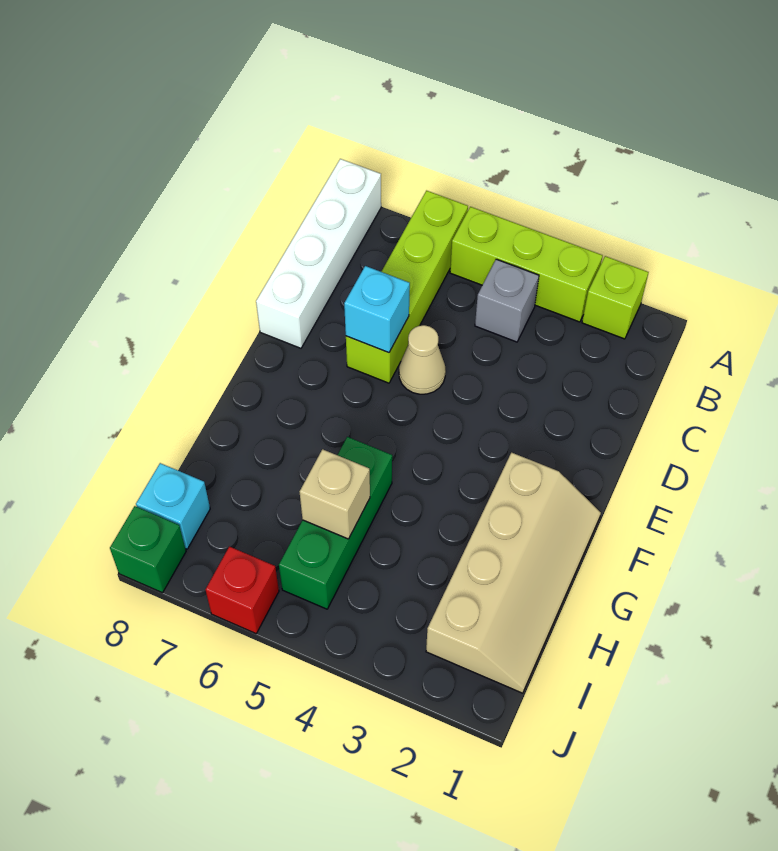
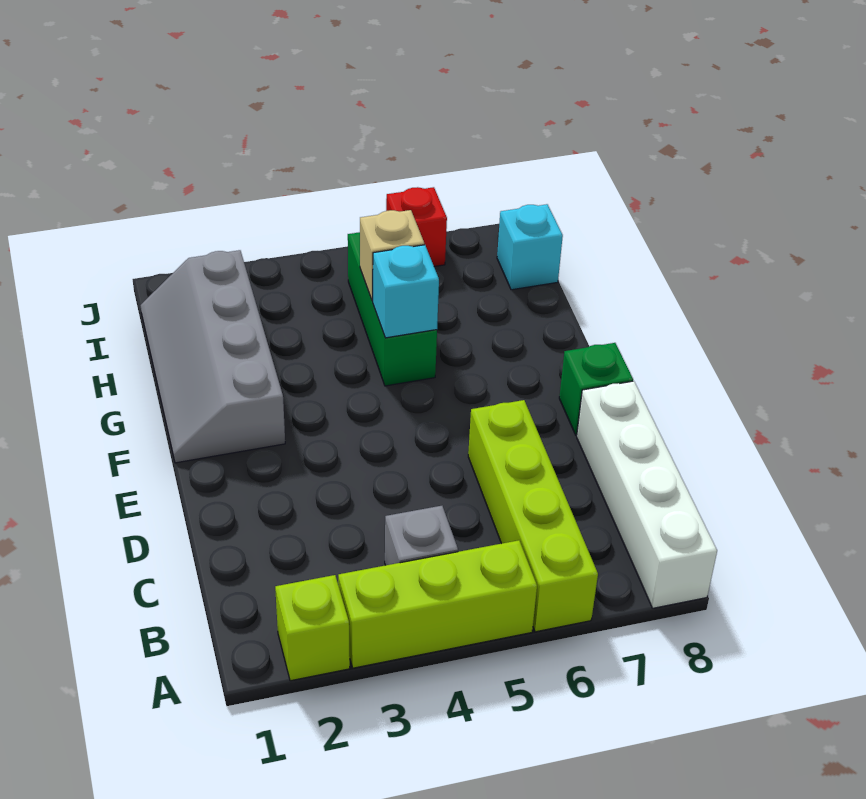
tan cone D5 level 1 -> none
cyan brick D6 level 2 -> cyan brick G5 level 2
tan slope F1:I2 level 1 top 2 -> grey slope F1:I2 level 1 top 2
green brick J8 level 1 -> green brick E8 level 1

